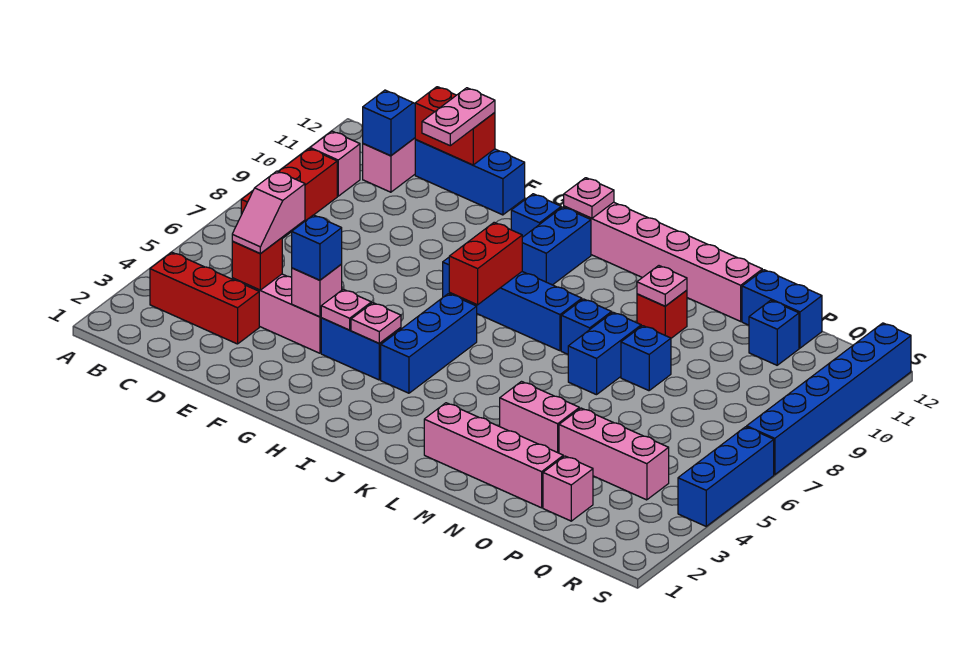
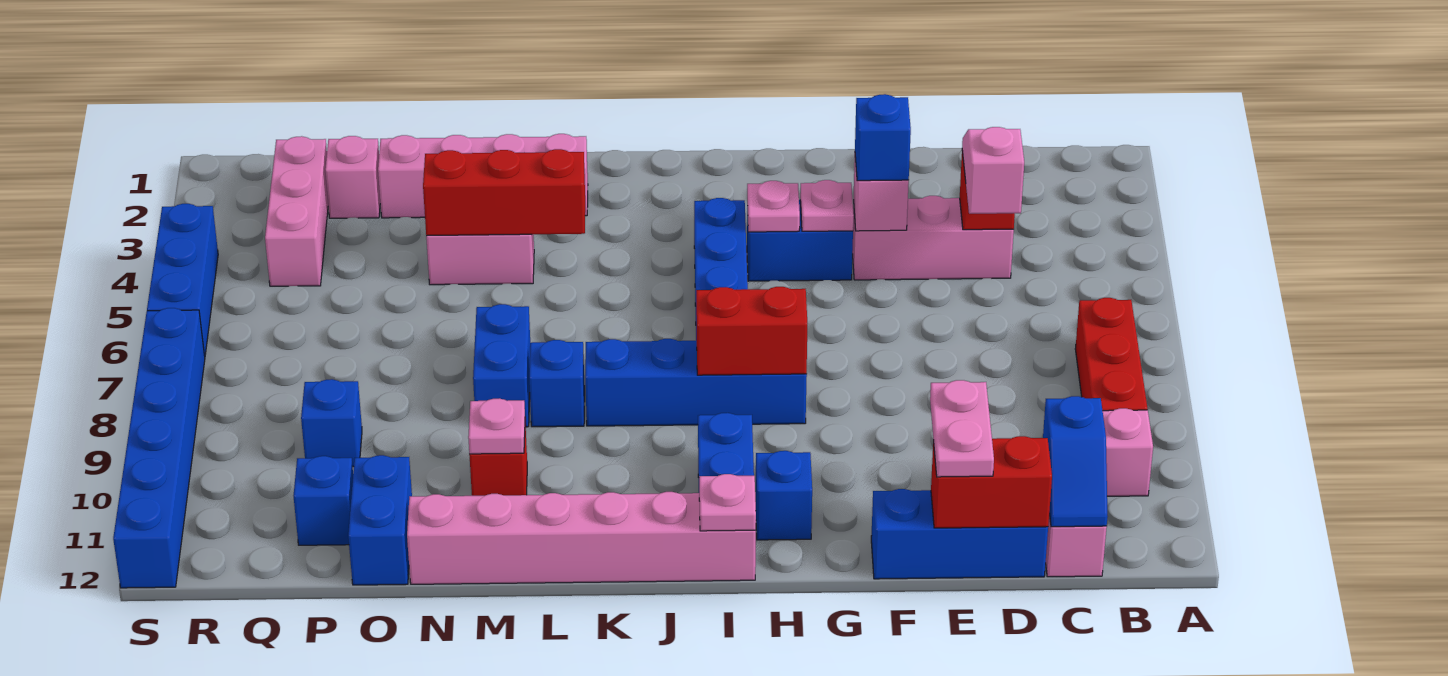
red brick B3:D3 level 1 -> red brick L4:N4 level 2
red brick I7:I8 level 2 -> red brick H8:I8 level 2
blue brick N8 level 1 -> blue brick P9 level 1
pink brick O4:Q4 level 1 -> pink brick Q2:Q4 level 1
blue brick O12:P12 level 1 -> blue brick O11:O12 level 1

